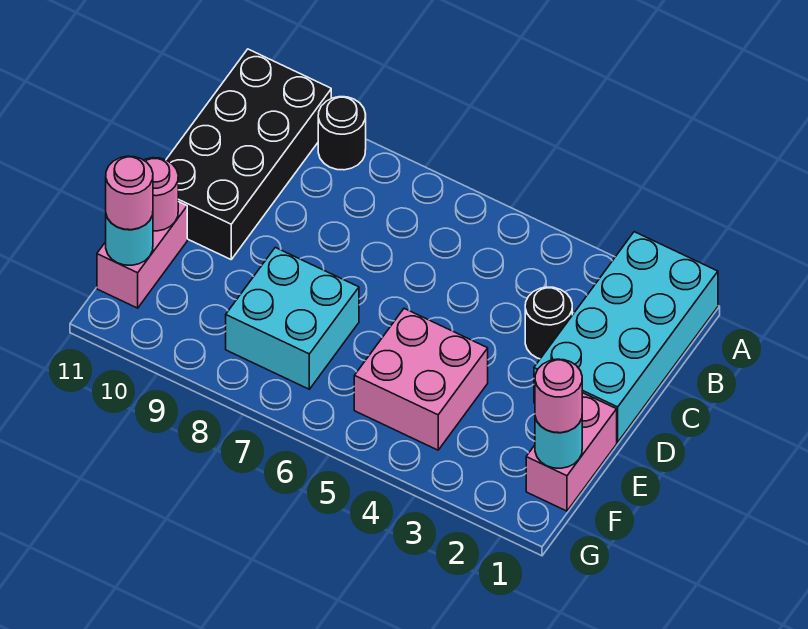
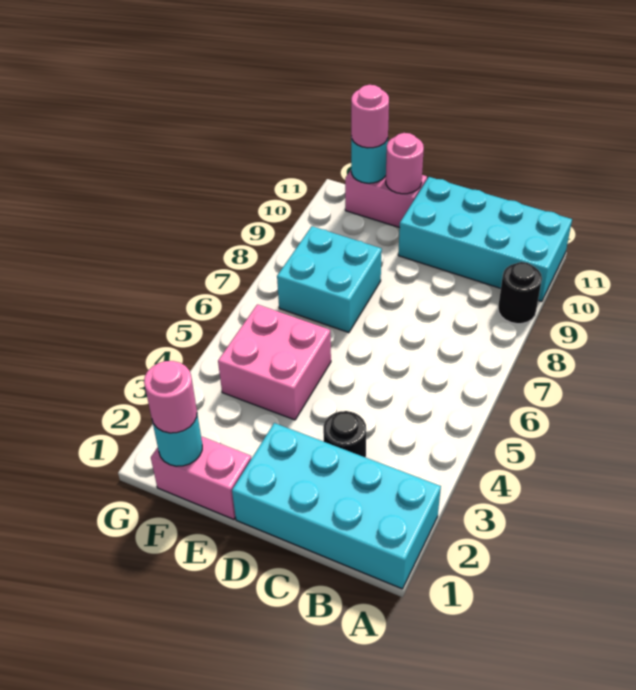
black brick A10:D11 level 1 -> cyan brick A10:D11 level 1

